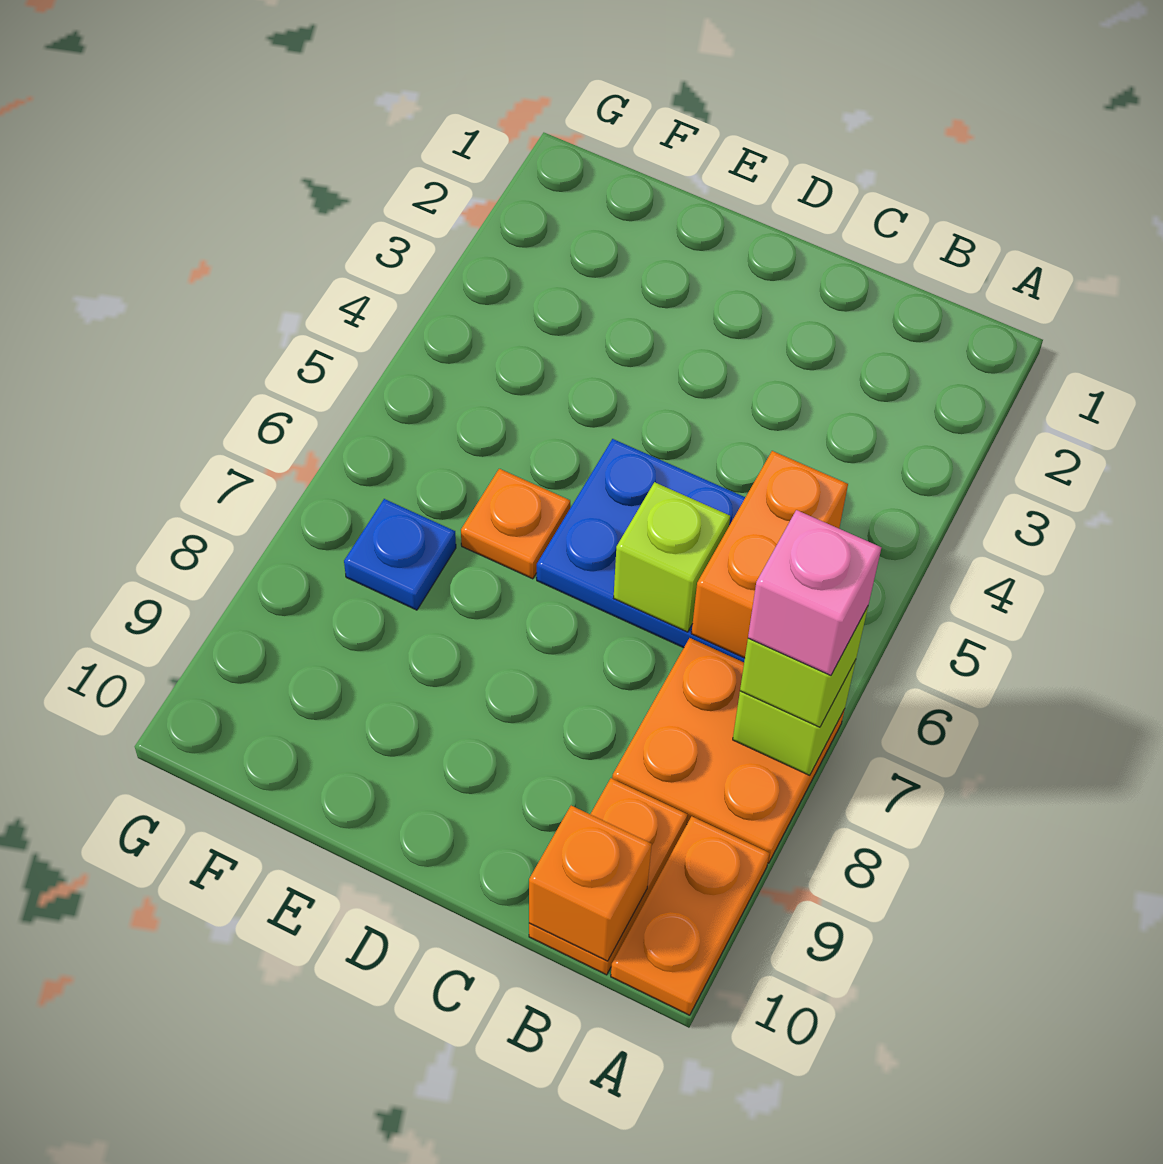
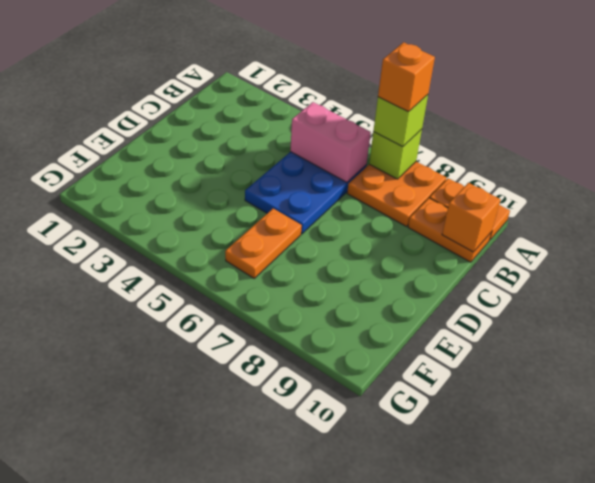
pink brick A7 level 4 -> orange brick A7 level 4
orange brick B5:B6 level 2 -> pink brick B5:B6 level 2
lime brick C6 level 2 -> none
orange plate E6 level 1 -> orange plate E6:F6 level 1
blue plate F7 level 1 -> none

